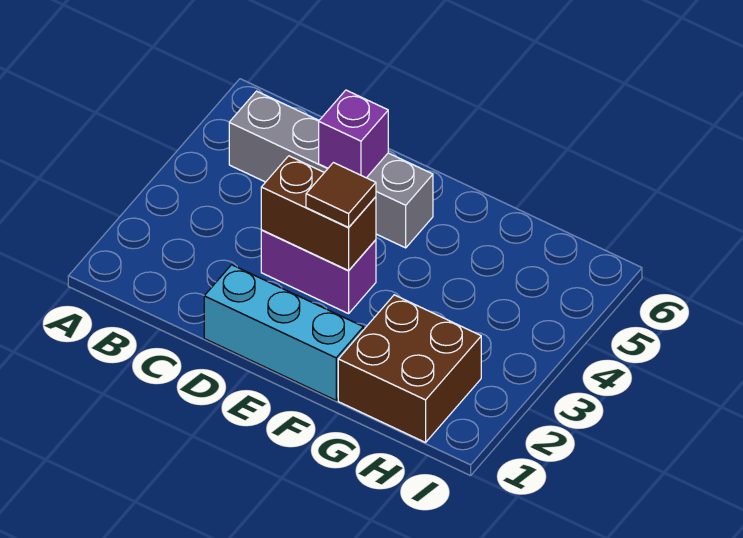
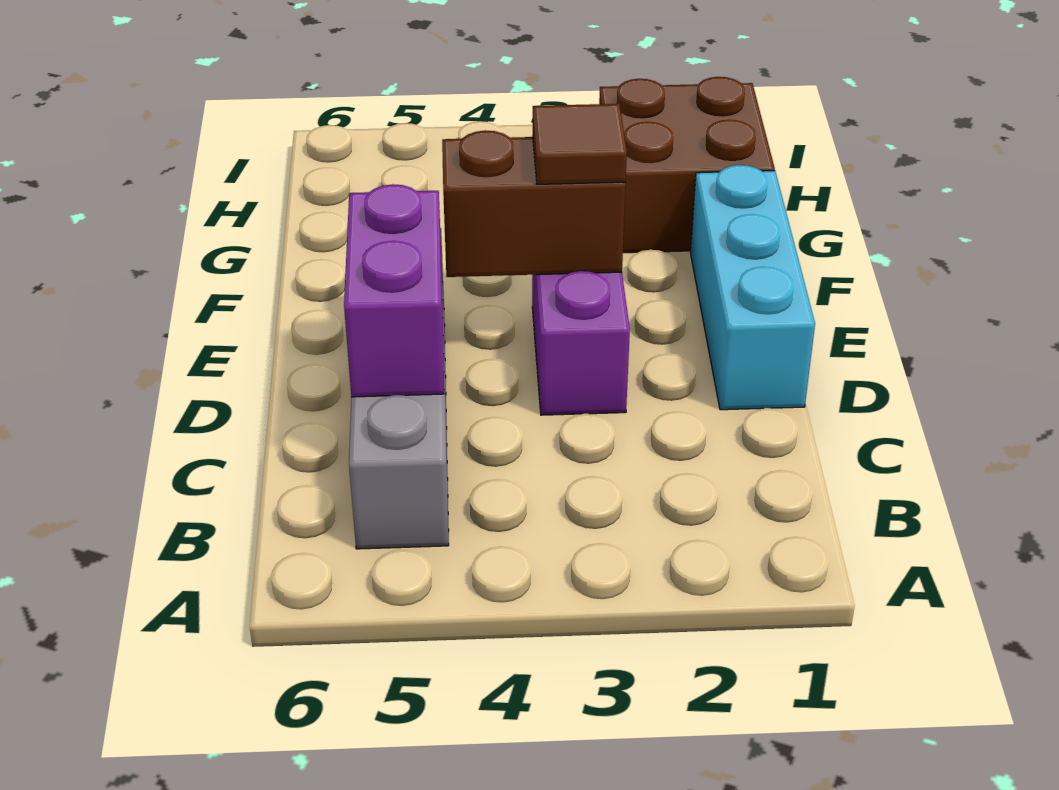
brown brick D3:E3 level 2 -> brown brick E3:E4 level 2
purple brick D5 level 2 -> purple brick C5:D5 level 2

